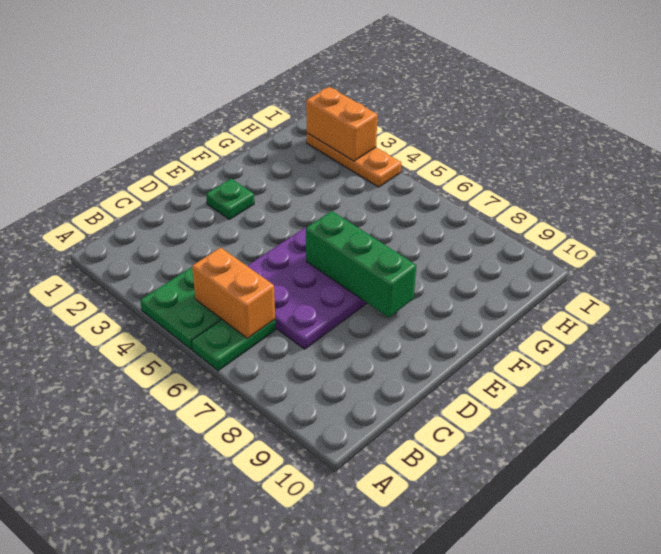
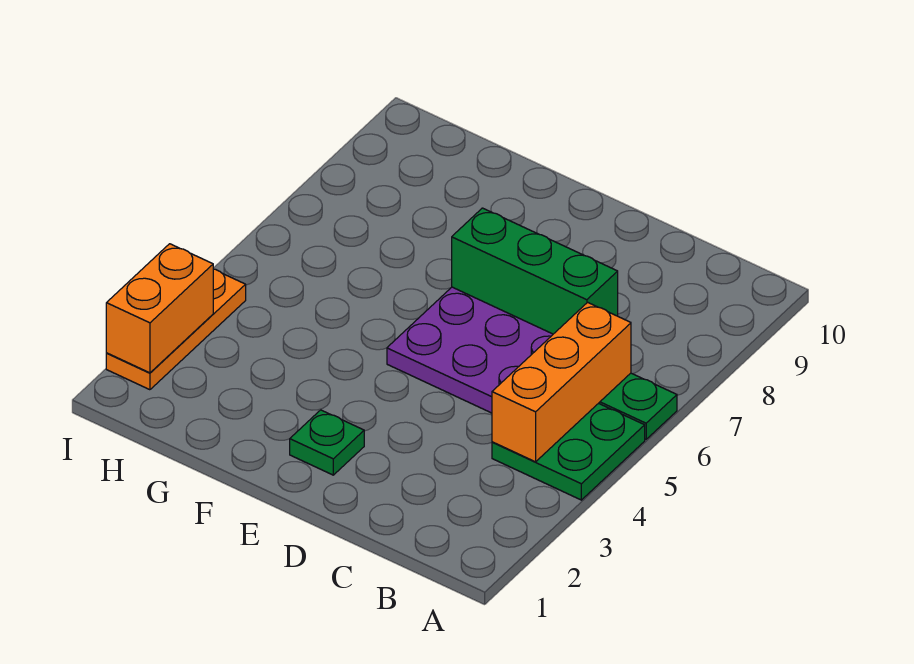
orange brick B5:B6 level 2 -> orange brick B4:B6 level 2
green brick E6:E8 level 2 -> green brick C7:E7 level 2

